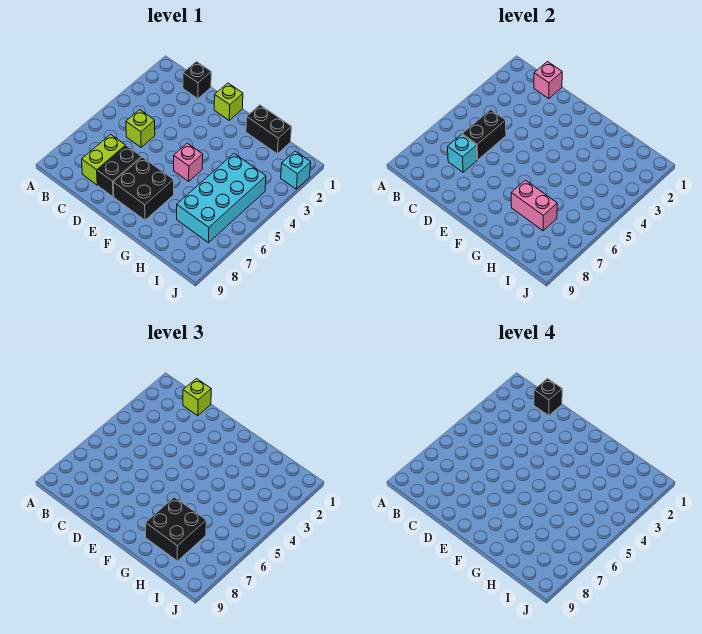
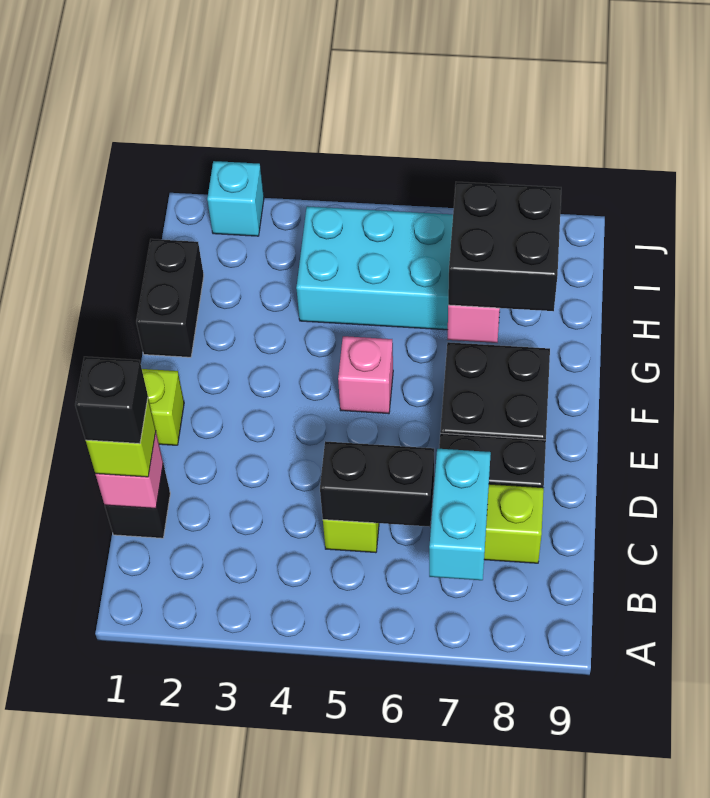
cyan brick C7 level 2 -> cyan brick B7:C7 level 2

